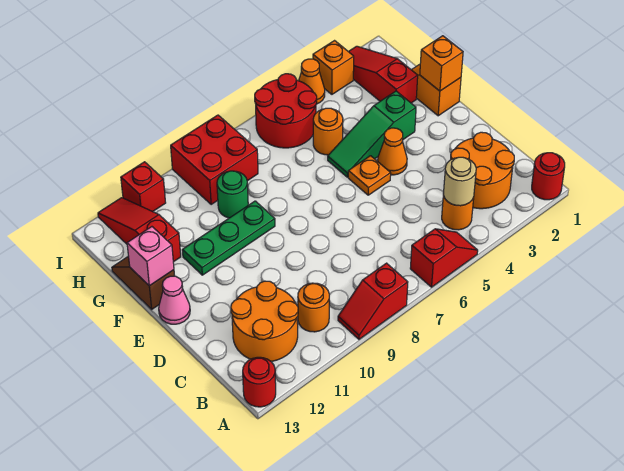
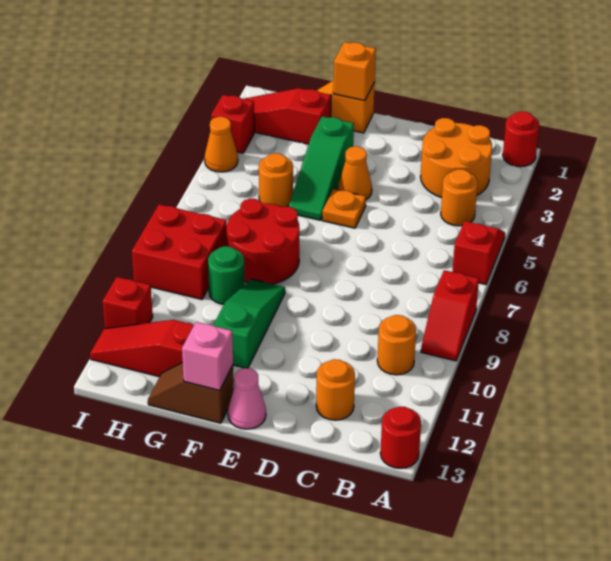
tan round brick B4 level 2 -> none
orange round brick B11:C12 level 1 -> orange round brick C12 level 1
green plate F9:F11 level 1 -> green slope F9:F11 level 1 top 11
red round brick H5:I6 level 1 -> red round brick F7:G8 level 1
orange brick I3 level 1 -> red brick I3 level 1

